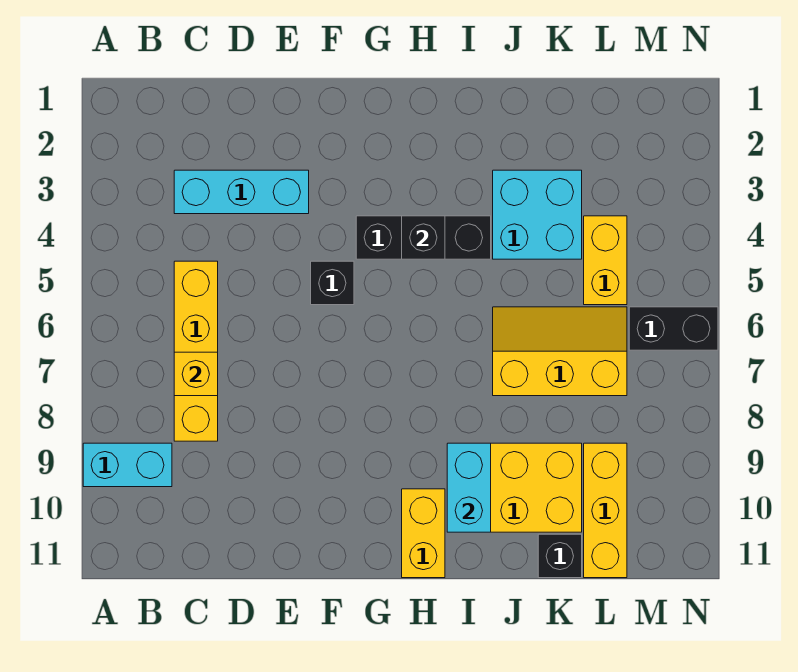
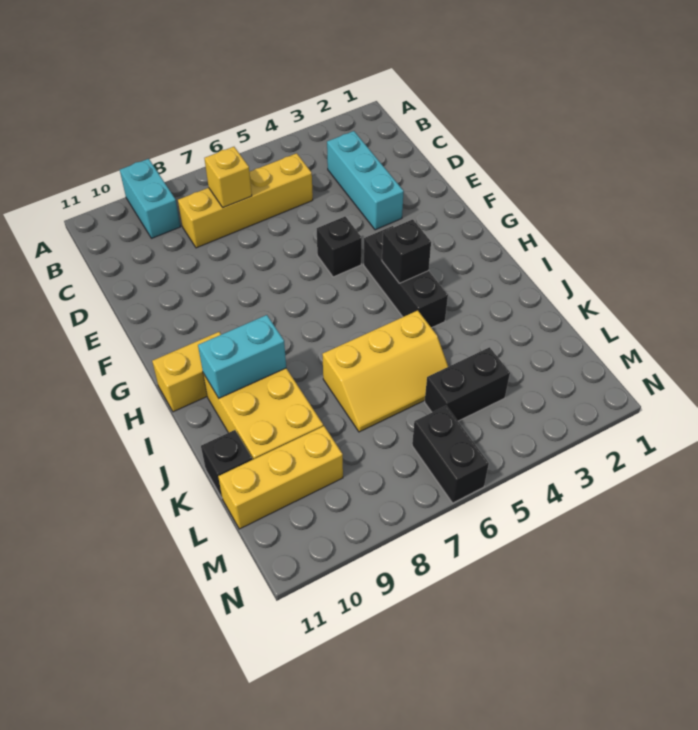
cyan brick J3:K4 level 1 -> none
yellow slope J6:L7 level 1 top 7 -> yellow slope J5:K7 level 1 top J
yellow brick L4:L5 level 1 -> black brick L4:L5 level 1

